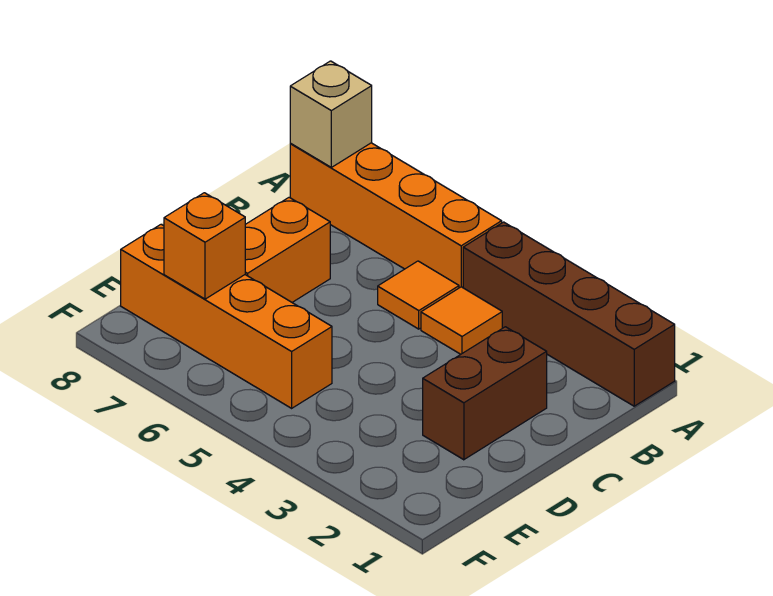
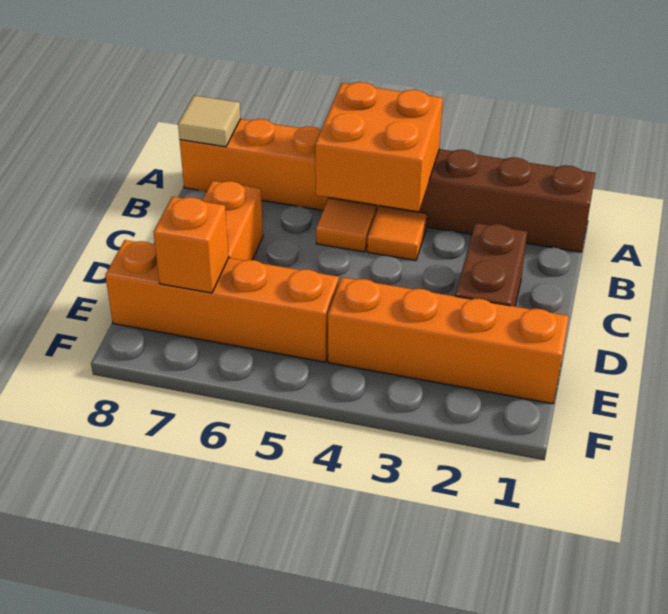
none -> orange brick A4:B5 level 2
tan brick A8 level 2 -> tan tile A8 level 2
none -> orange brick E1:E4 level 1

